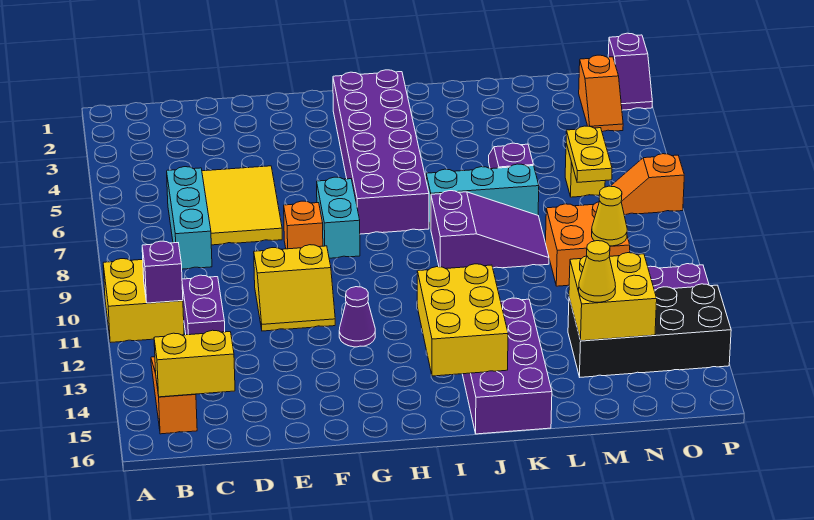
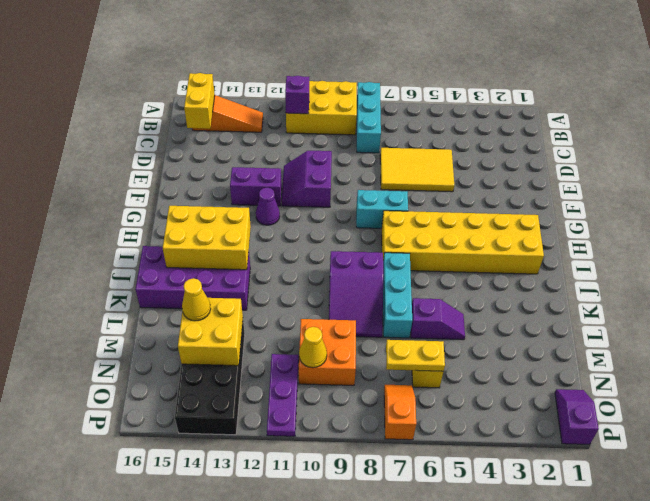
yellow brick A10:B11 level 1 -> yellow brick A9:B11 level 1
cyan brick C6:C8 level 1 -> cyan brick A8:C8 level 1
purple brick C11:C12 level 1 -> purple brick F12:F13 level 1
yellow slope E10:F11 level 1 top 10 -> purple slope E10:F11 level 1 top 10
orange brick F8 level 1 -> none
purple brick H2:I7 level 1 -> yellow brick H2:I7 level 1
orange slope O2:O3 level 1 top 2 -> none
purple slope P1:P2 level 1 top 1 -> purple slope O1:P1 level 1 top P

